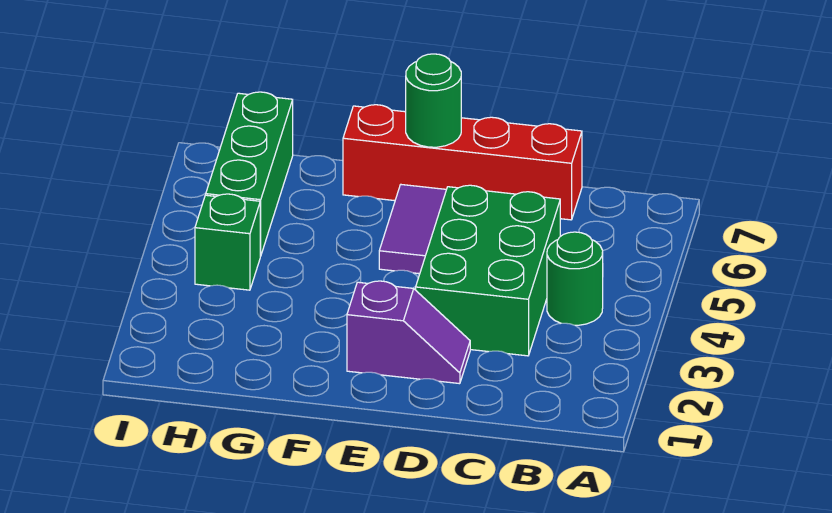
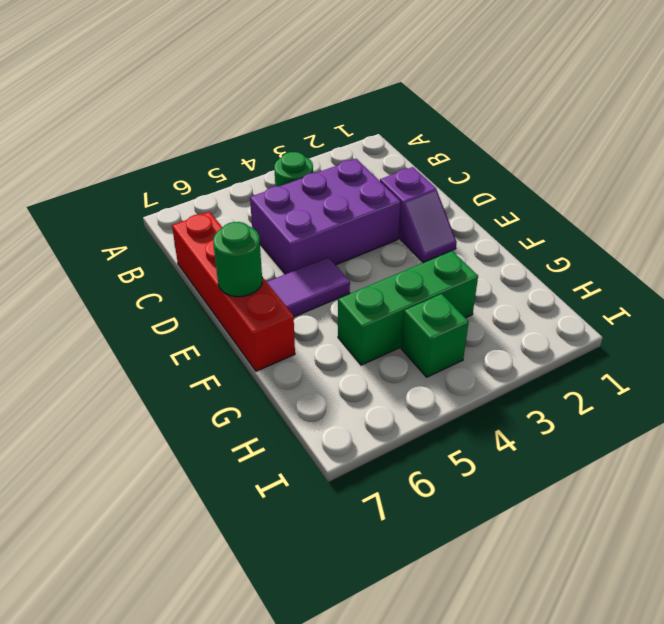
green brick C3:D5 level 1 -> purple brick C3:D5 level 1
purple slope D2:E2 level 1 top E -> purple slope D2:E2 level 1 top D
green brick H5:H7 level 1 -> green brick G3:G5 level 1

